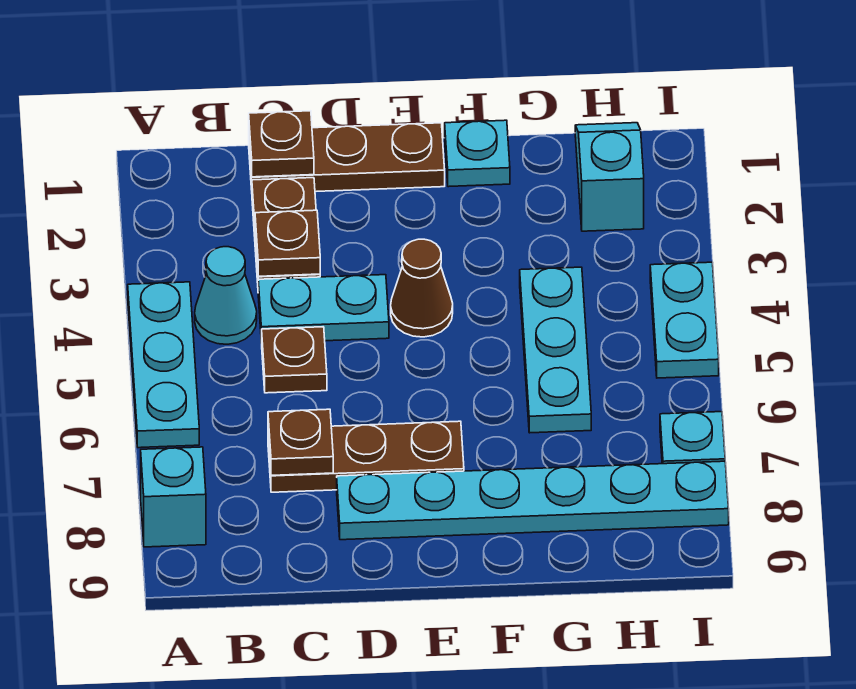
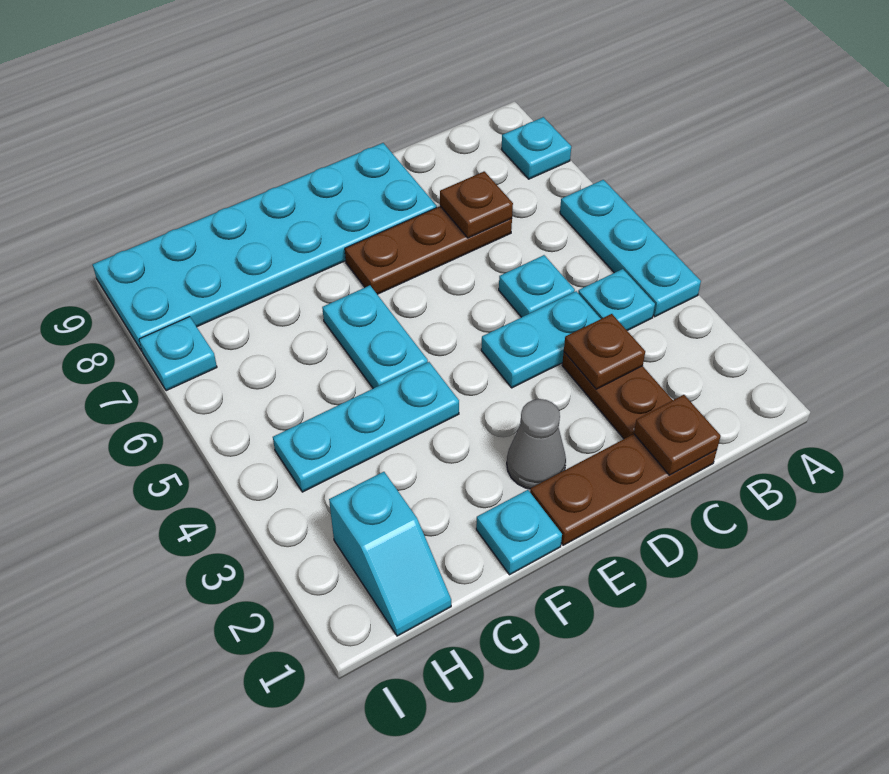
cyan brick A8 level 1 -> cyan plate A8 level 1
cyan cone B4 level 1 -> cyan plate B4 level 1
brown plate C5 level 1 -> cyan plate C5 level 1
cyan plate D8:I8 level 1 -> cyan plate D8:I9 level 1
none -> grey cone E2 level 1
brown cone E4 level 1 -> none
cyan plate G4:G6 level 1 -> cyan plate F4:H4 level 1
cyan plate I4:I5 level 1 -> cyan plate F5:F6 level 1

